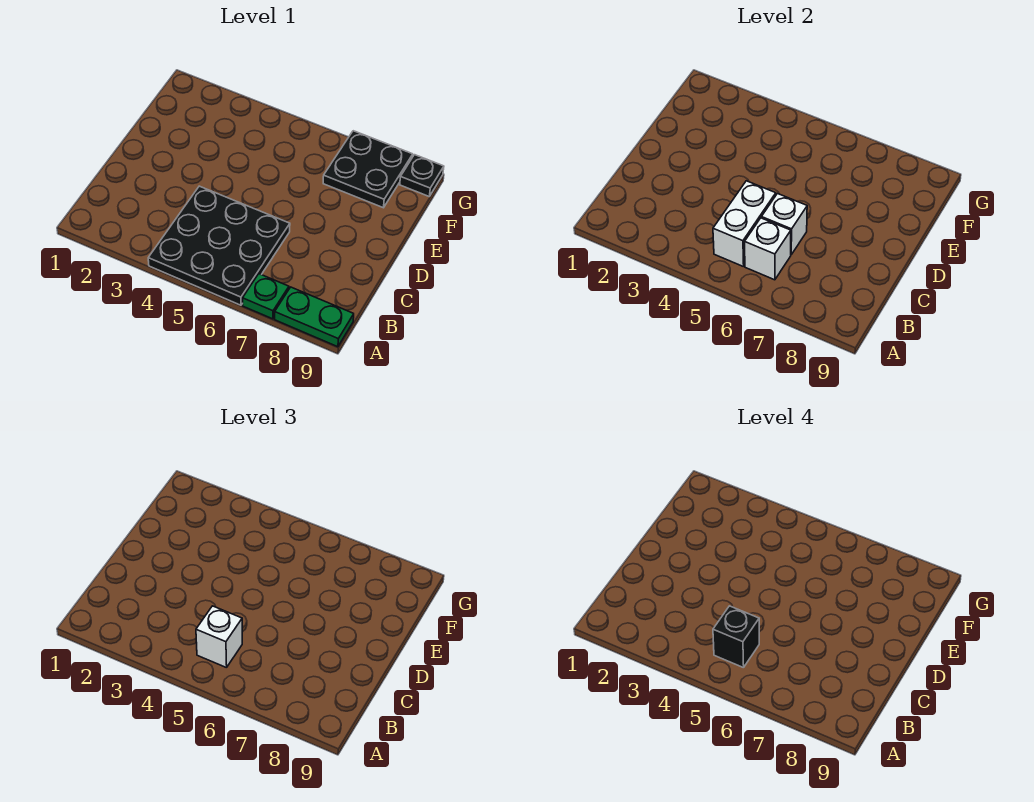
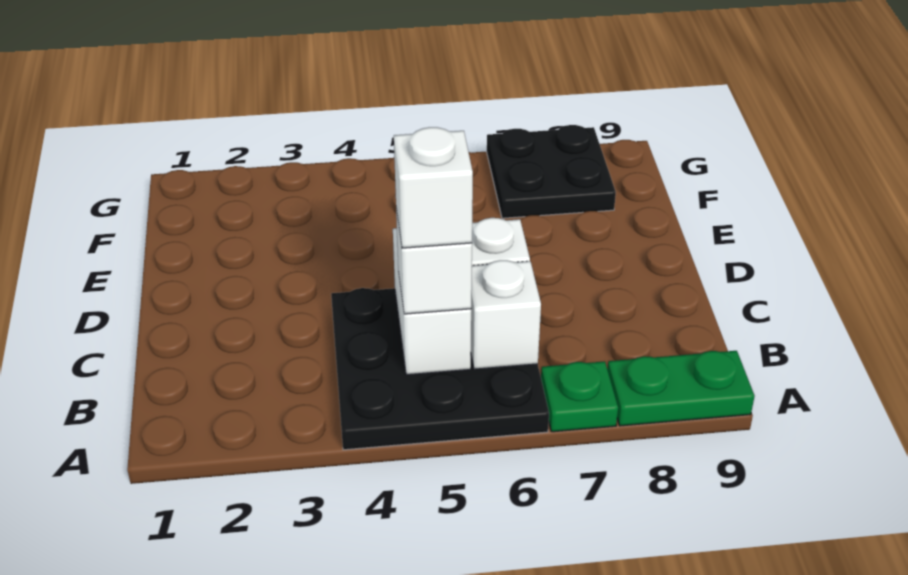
black brick B5 level 4 -> white brick B5 level 4
black plate G9 level 1 -> none

